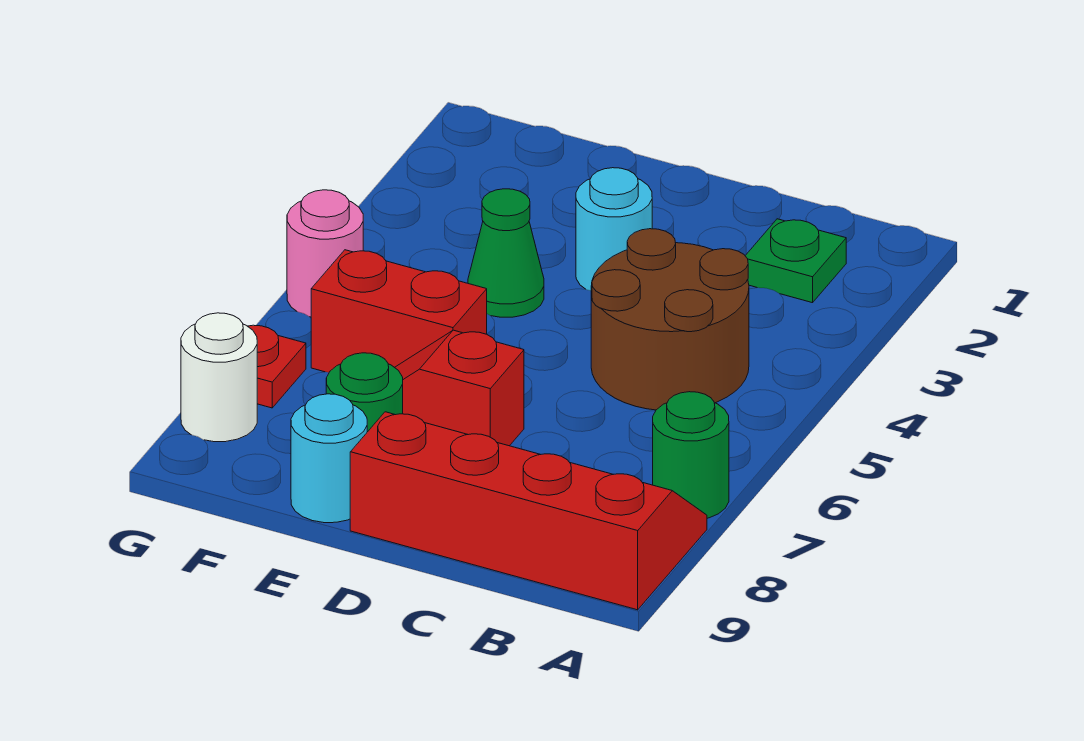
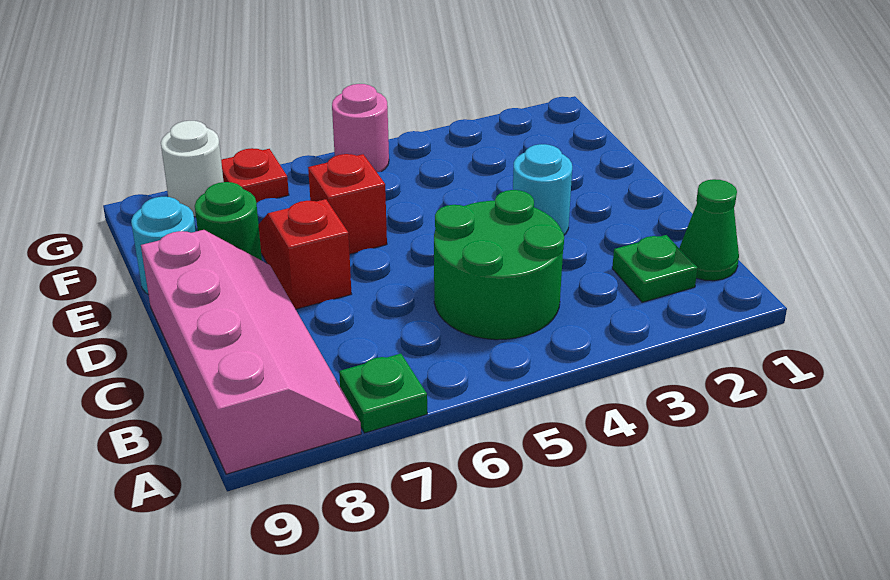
green round brick A7 level 1 -> green plate A7 level 1
red slope A8:D9 level 1 top 9 -> pink slope A8:D9 level 1 top 9
brown round brick B4:C5 level 1 -> green round brick B4:C5 level 1
green cone E4 level 1 -> green cone B1 level 1
red brick E6:F6 level 1 -> red brick E6 level 1

